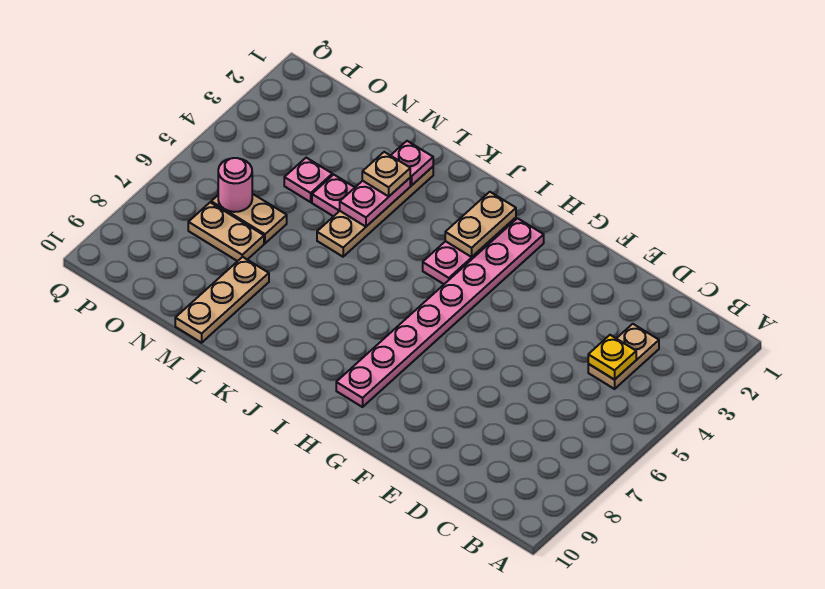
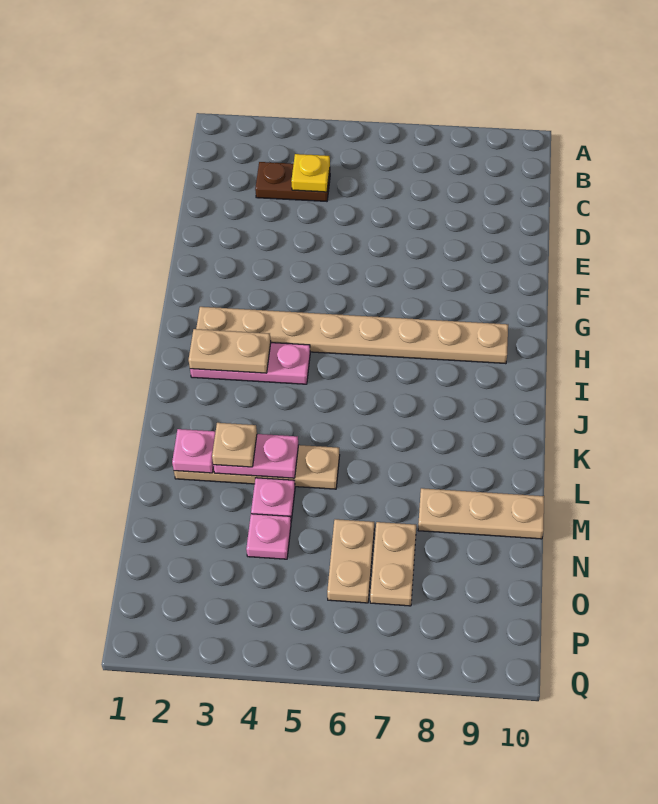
tan plate C3:C4 level 1 -> brown plate C3:C4 level 1
pink plate H2:H9 level 1 -> tan plate H2:H9 level 1
pink round brick O6 level 2 -> none

